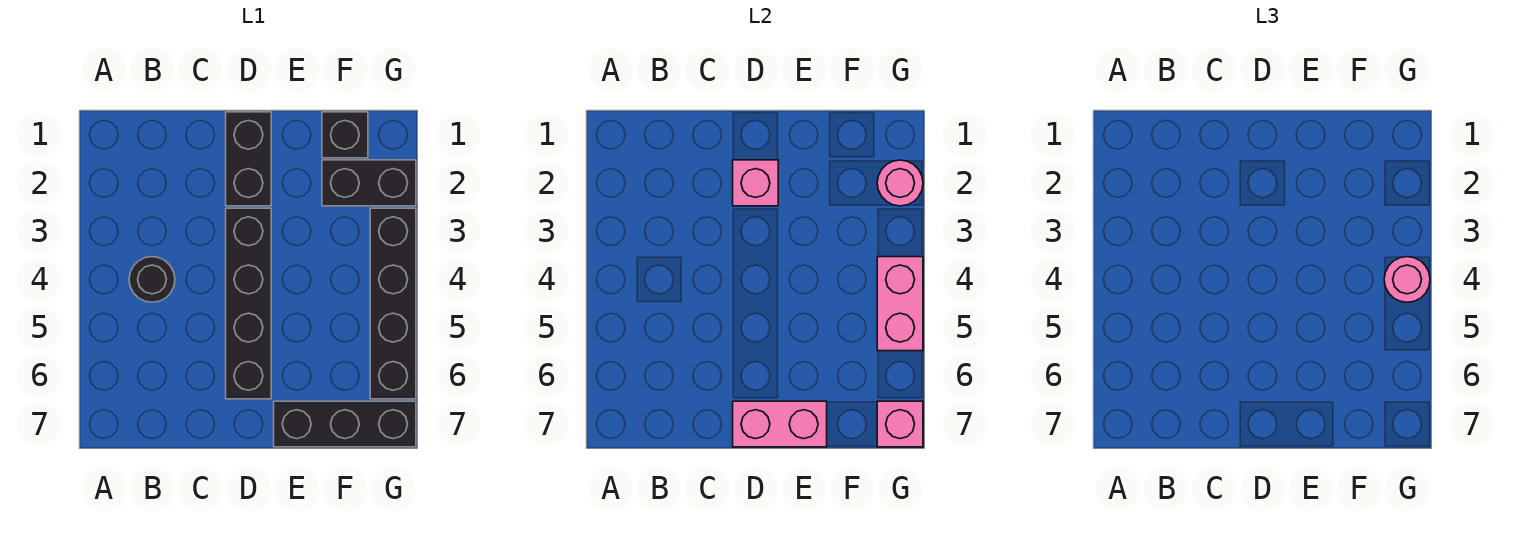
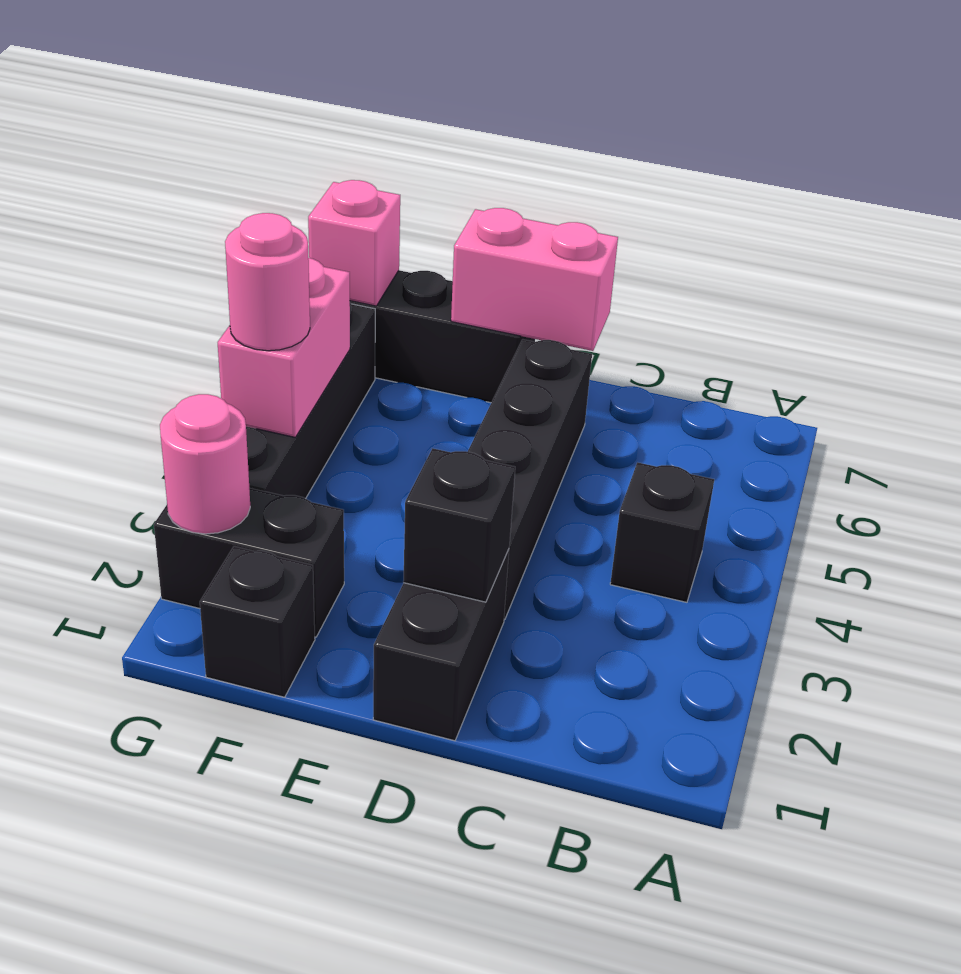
black round brick B4 level 1 -> black brick B4 level 1
pink brick D2 level 2 -> black brick D2 level 2

